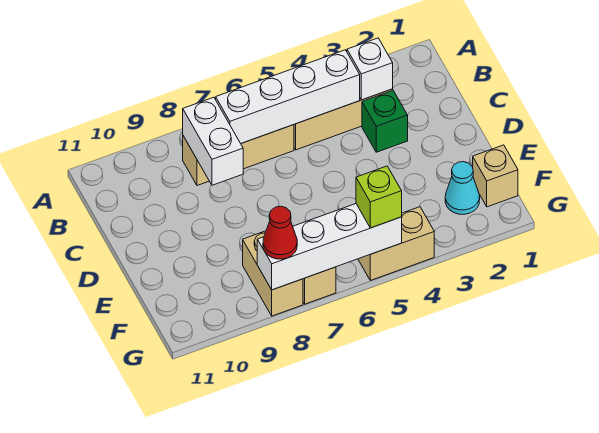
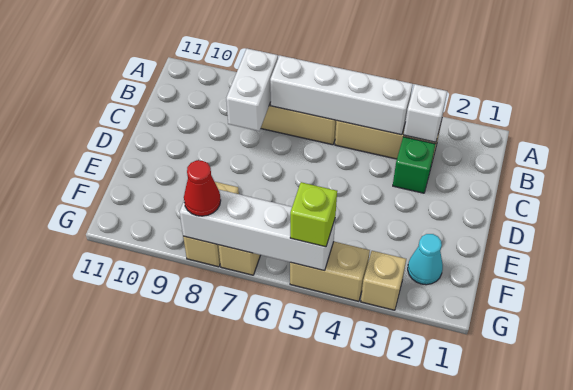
tan brick F1 level 1 -> tan brick G3 level 1

